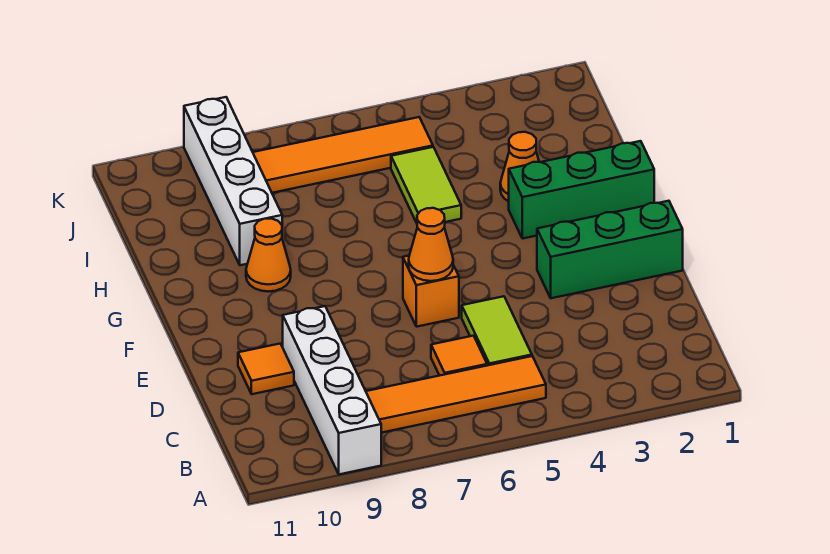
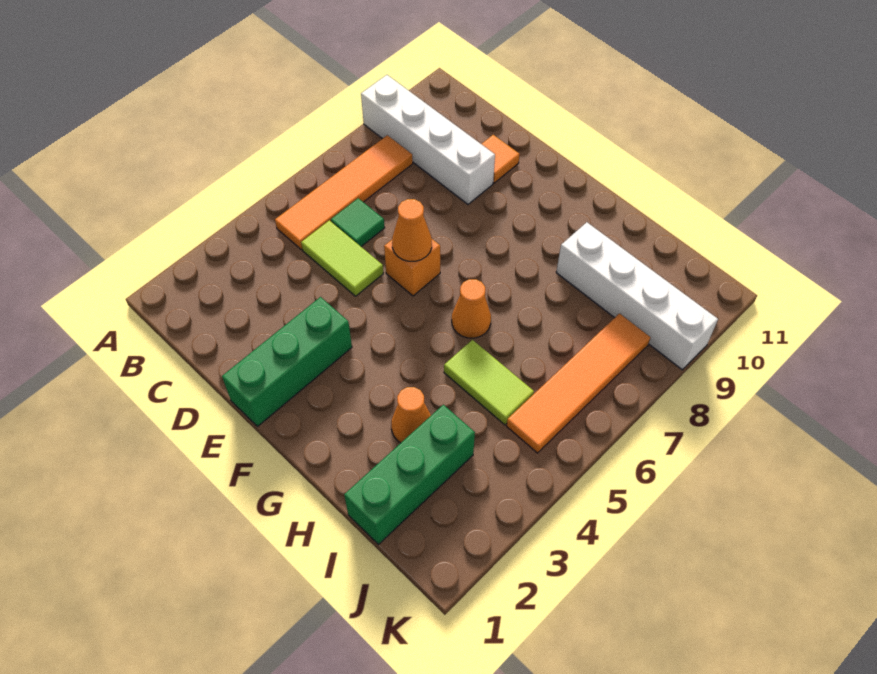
orange tile C6 level 1 -> green tile C6 level 1
green brick G1:G3 level 1 -> green brick I1:I3 level 1
orange cone G9 level 1 -> orange cone G6 level 1

